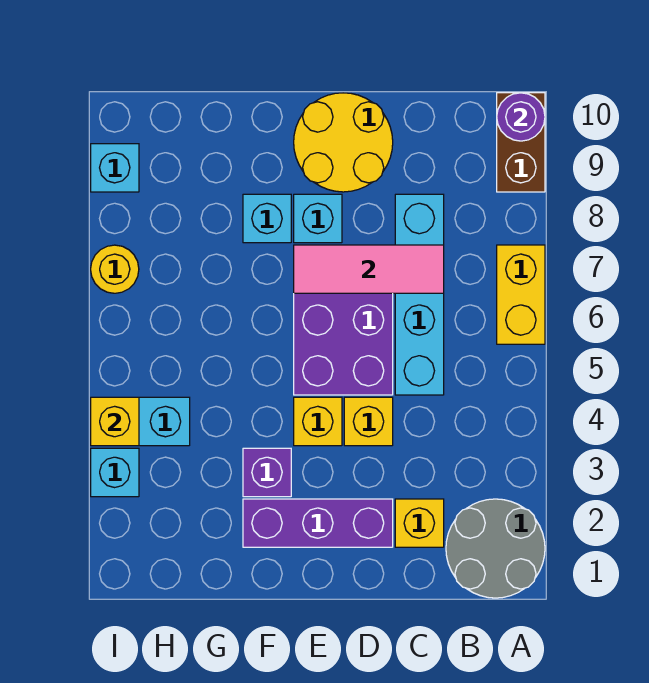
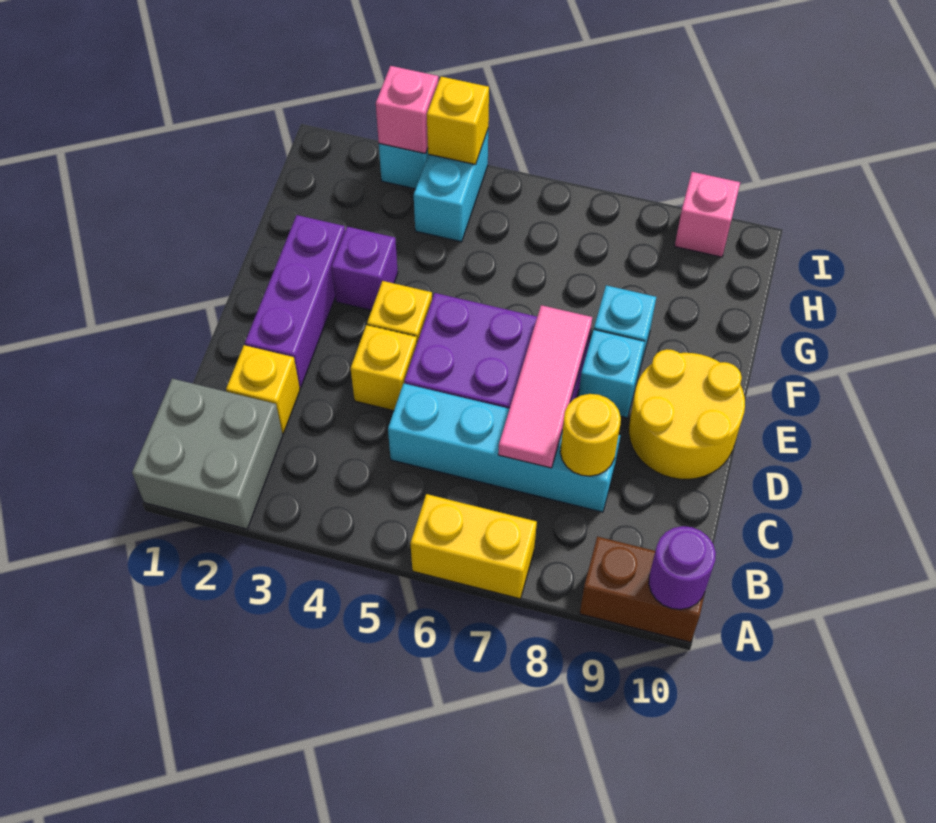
grey round brick A1:B2 level 1 -> grey brick A1:B2 level 1
none -> pink brick I3 level 2
yellow round brick I7 level 1 -> yellow round brick C8 level 2
cyan brick I9 level 1 -> pink brick I9 level 1

